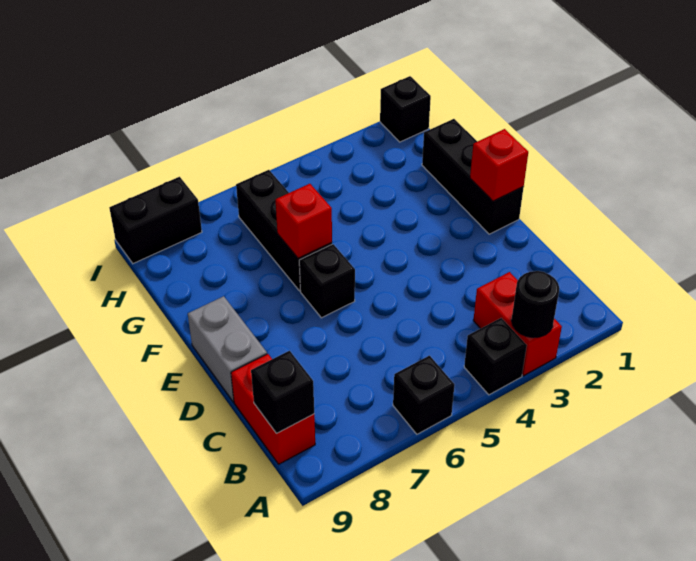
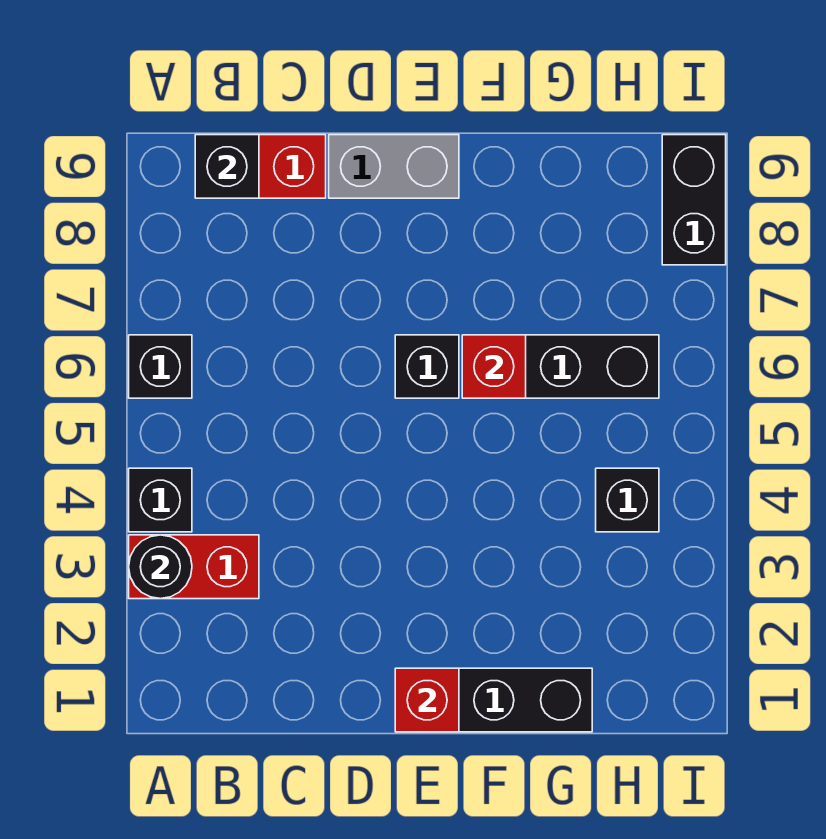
black brick I1 level 1 -> black brick H4 level 1

